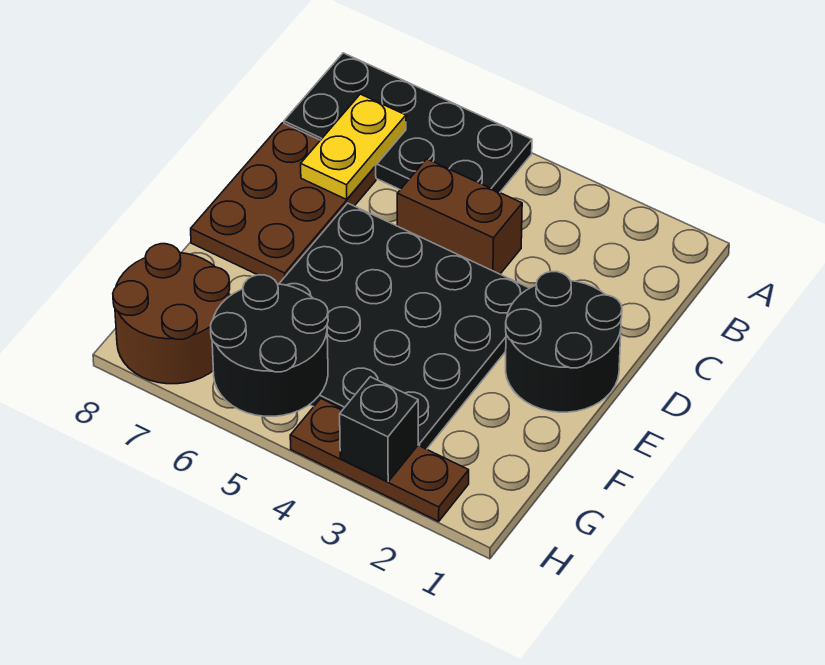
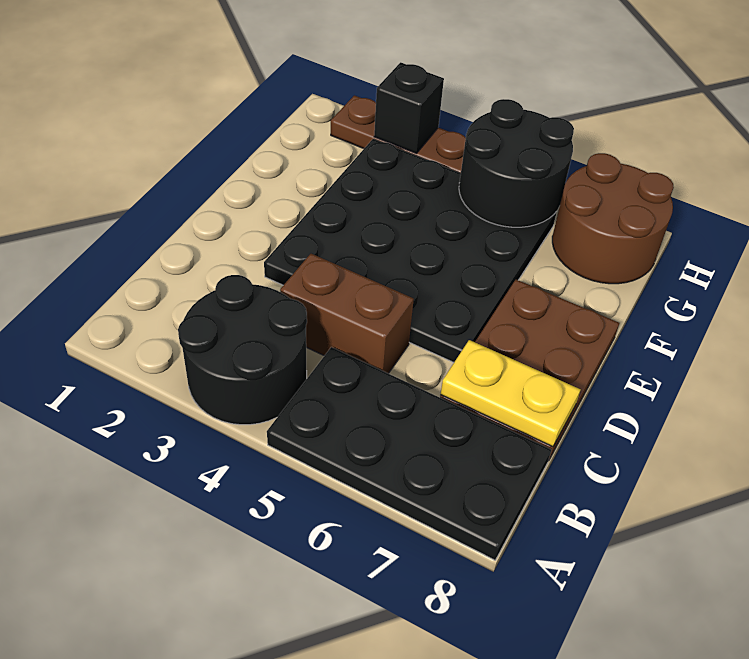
yellow plate B7:C7 level 2 -> yellow plate C7:C8 level 2
black round brick D1:E2 level 1 -> black round brick A3:B4 level 1

